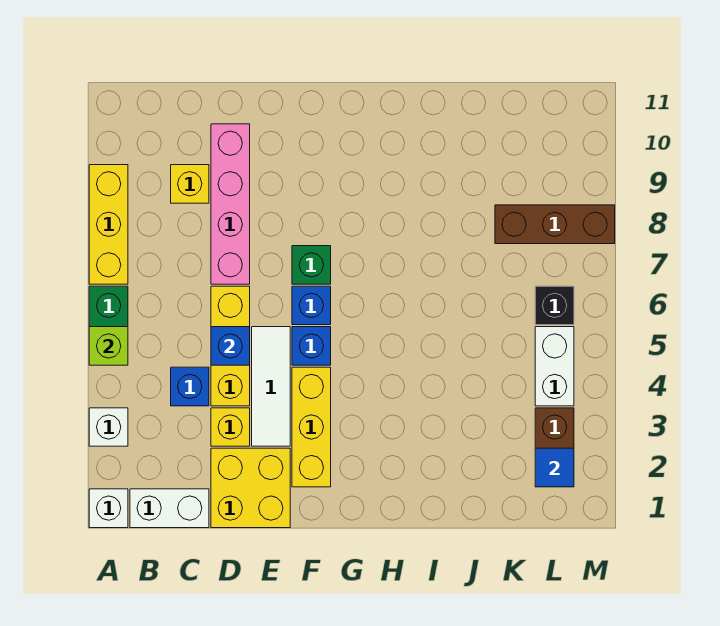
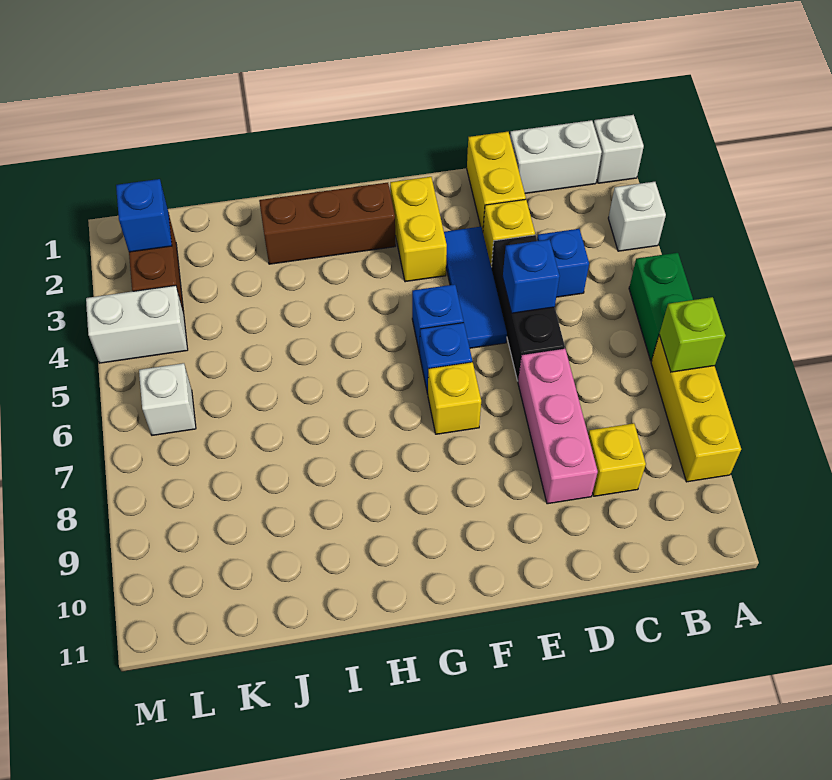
lime brick A5 level 2 -> lime brick A7 level 2
yellow brick D1:E2 level 1 -> yellow brick D1:D2 level 1
yellow brick D4:D6 level 1 -> black brick D4:D6 level 1
pink brick D7:D10 level 1 -> pink brick D7:D9 level 1
white tile E3:E5 level 1 -> blue tile E3:E5 level 1
yellow brick F2:F4 level 1 -> yellow brick F2:F3 level 1
green brick F7 level 1 -> yellow brick F7 level 1
brown brick K8:M8 level 1 -> brown brick G2:I2 level 1
blue tile L2 level 2 -> blue brick L2 level 2
white brick L4:L5 level 1 -> white brick L4:M4 level 1
black brick L6 level 1 -> white brick L6 level 1

